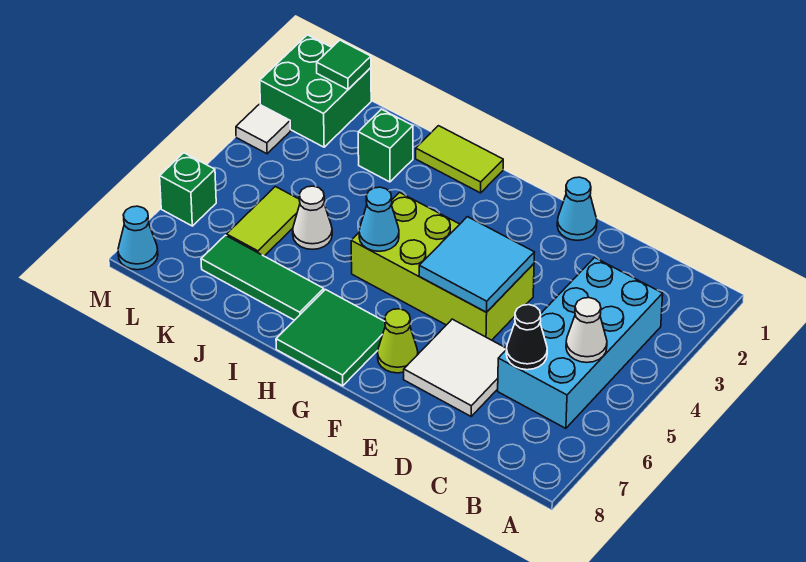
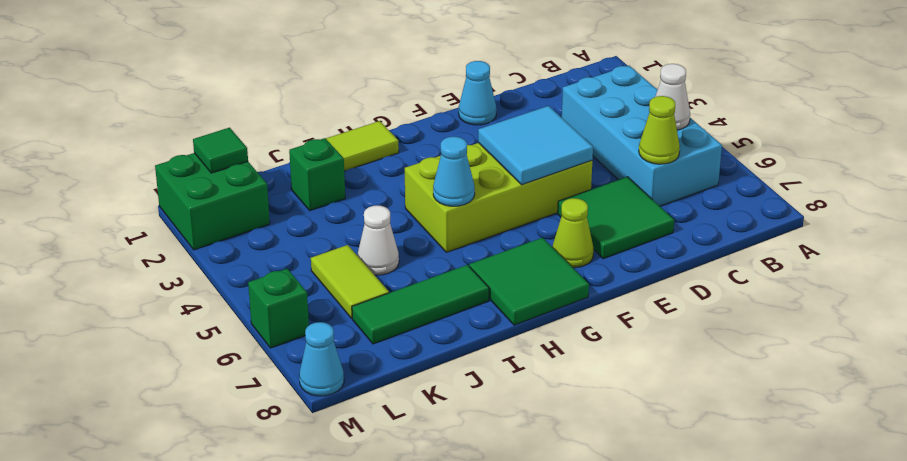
black cone C6 level 2 -> lime cone C6 level 2
white tile D6:E7 level 1 -> green tile D6:E7 level 1
white tile M3 level 1 -> none

